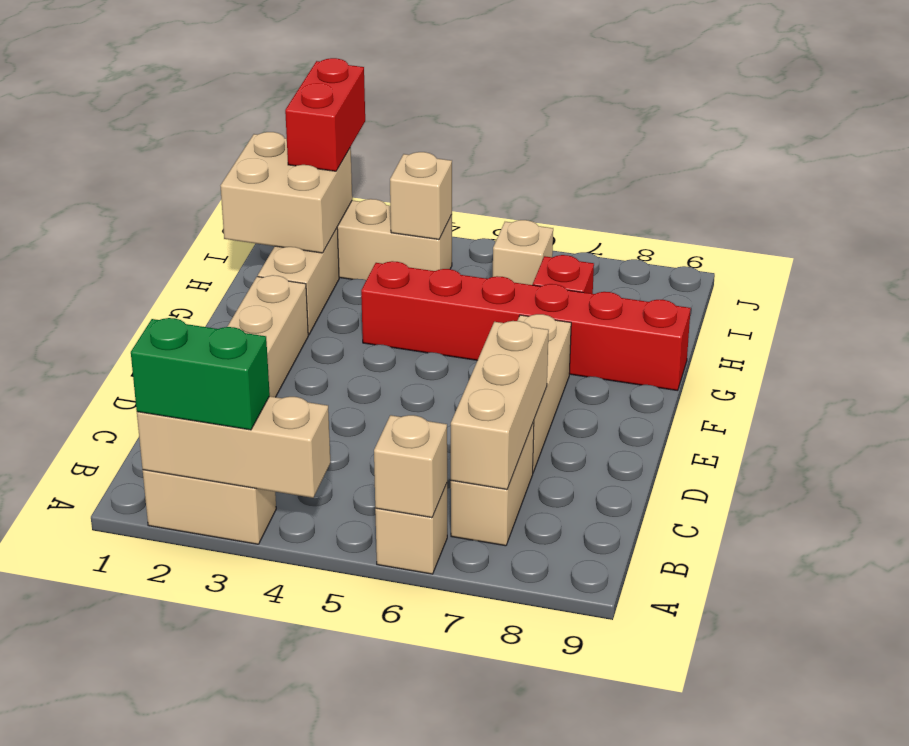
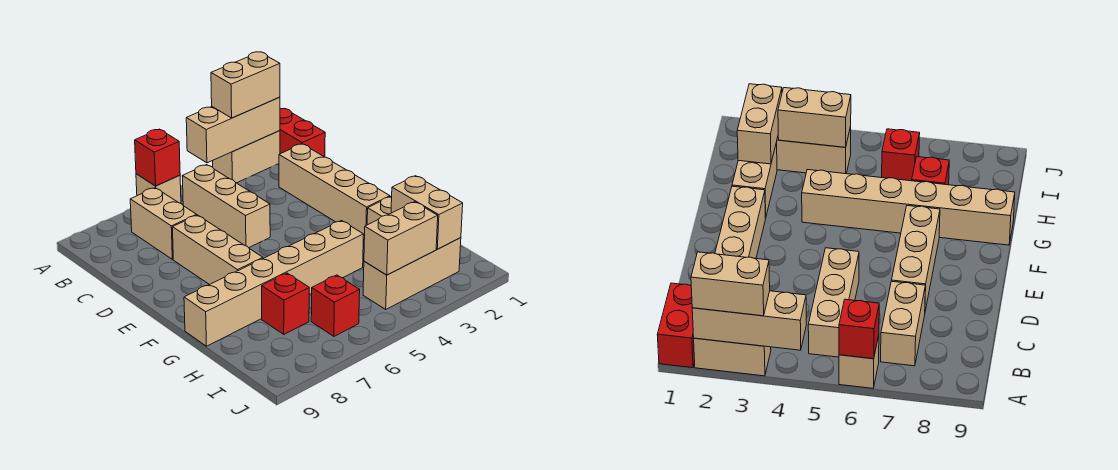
green brick A2:A3 level 3 -> tan brick A2:A3 level 3
tan brick A6 level 2 -> red brick A6 level 2
tan brick B7:D7 level 2 -> tan brick B5:D5 level 1
red brick G4:G9 level 1 -> tan brick G4:G9 level 1
tan brick H1:I2 level 2 -> tan brick H2:I2 level 2
red brick I2:J2 level 3 -> red brick A1:B1 level 1
tan brick I4 level 2 -> tan brick I3:I4 level 2
tan brick I6 level 1 -> red brick I6 level 1

